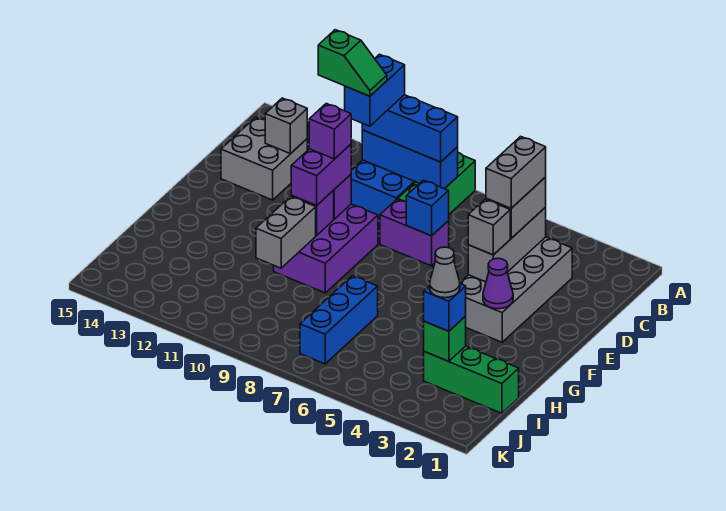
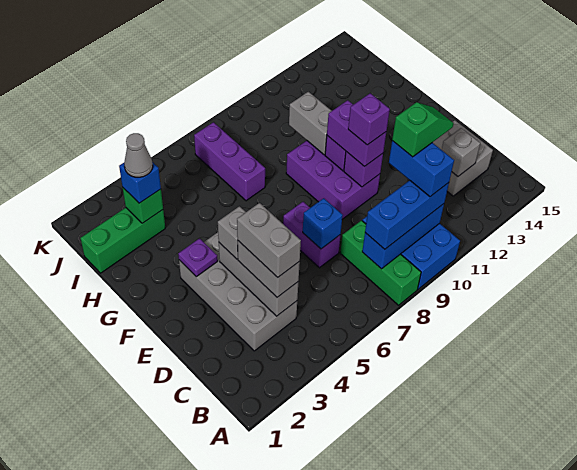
green slope C10:C11 level 5 top 11 -> green slope C10:C11 level 5 top 10
purple brick D7:D8 level 1 -> purple brick D7:E7 level 1
purple cone F3 level 2 -> purple plate F3 level 2
blue brick H7:J7 level 1 -> purple brick H7:J7 level 1

